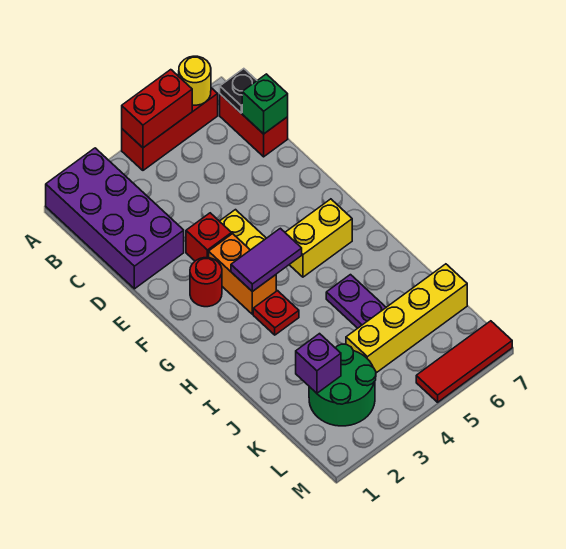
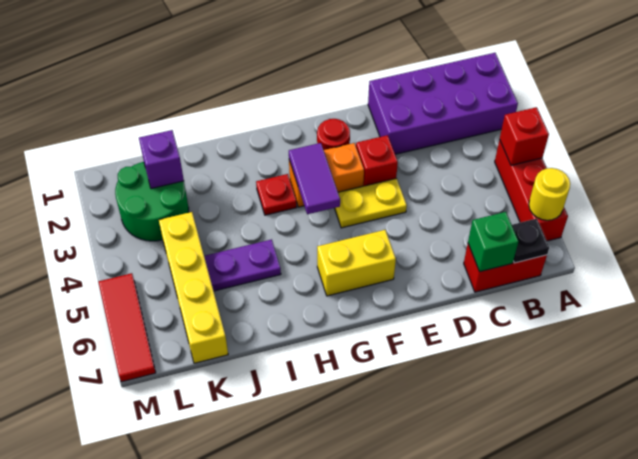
red brick A4:A5 level 2 -> red brick A4 level 2
yellow brick G5:G6 level 1 -> yellow brick F6:G6 level 1

